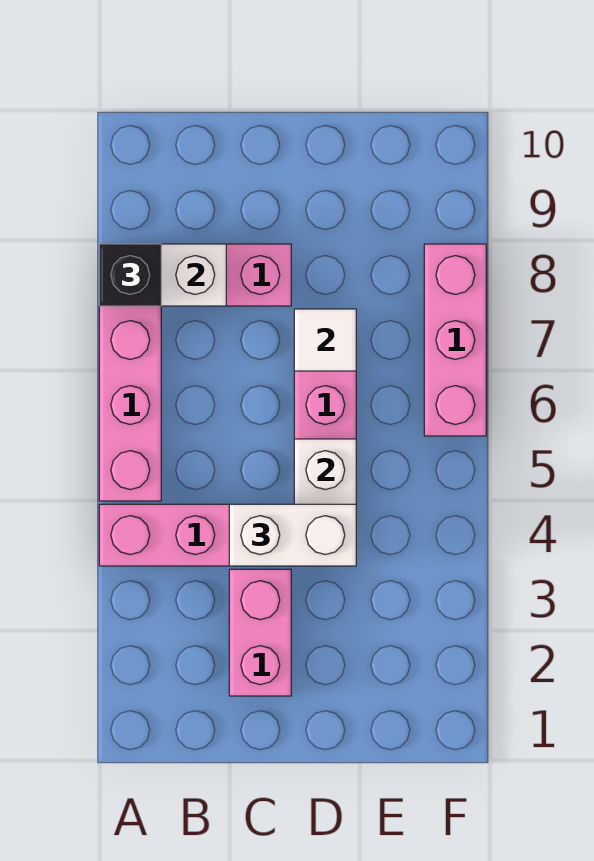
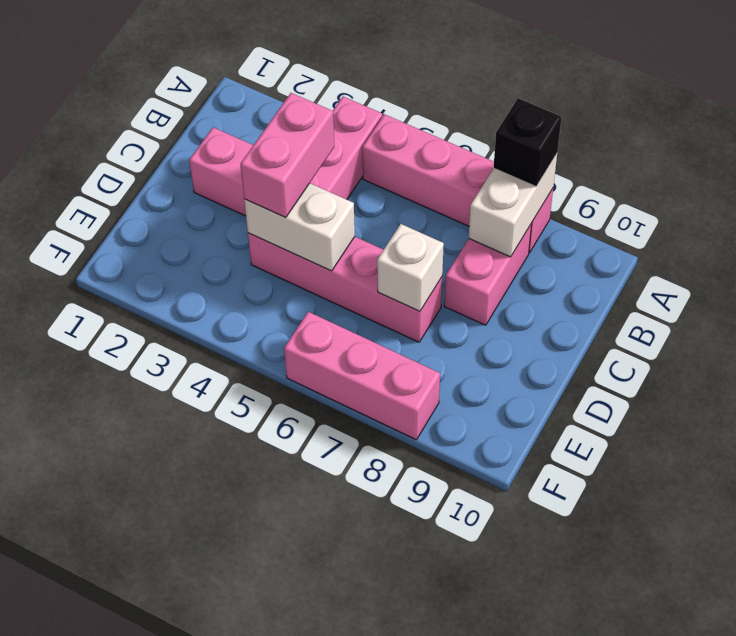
white brick C4:D4 level 3 -> pink brick C4:D4 level 3
white tile D7 level 2 -> white brick D7 level 2

